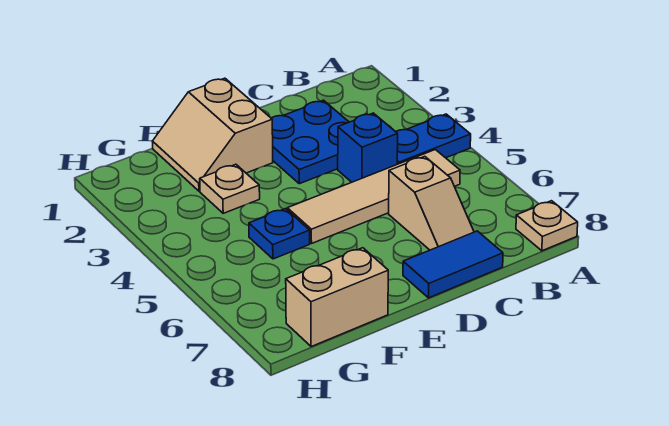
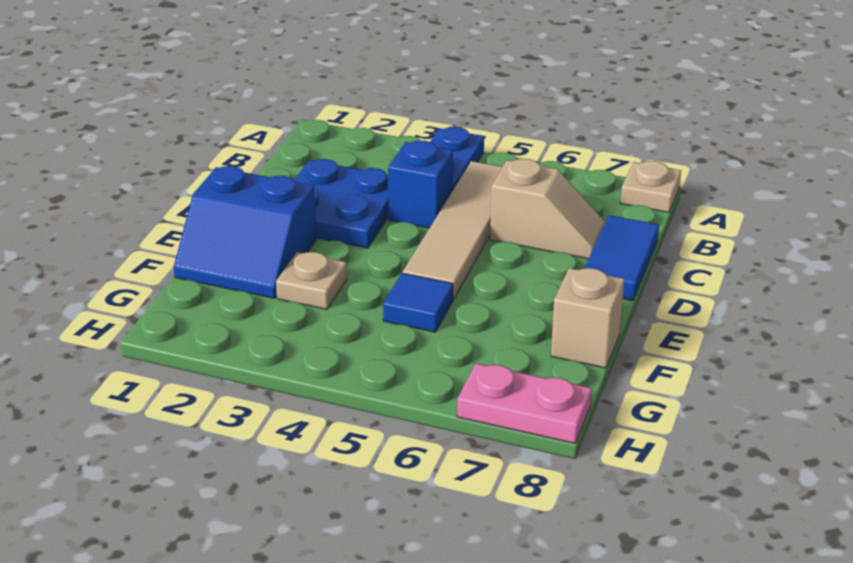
tan slope E1:F2 level 1 top E -> blue slope E1:F2 level 1 top E
blue plate F5 level 1 -> blue tile F5 level 1
tan brick F8:G8 level 1 -> tan brick F8 level 1
none -> pink plate H7:H8 level 1

